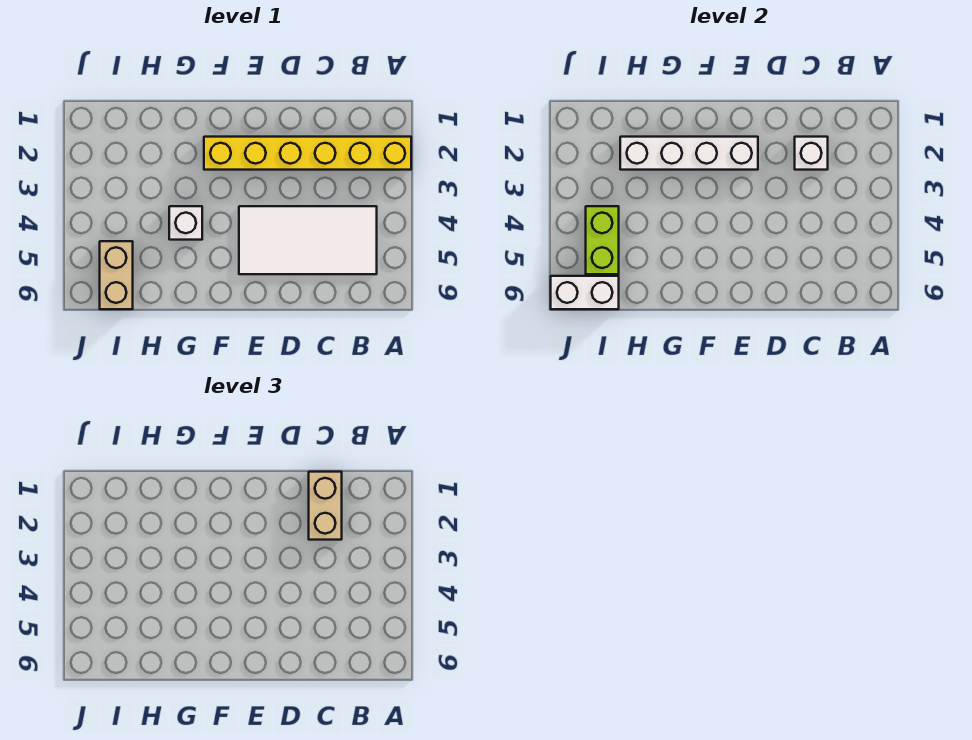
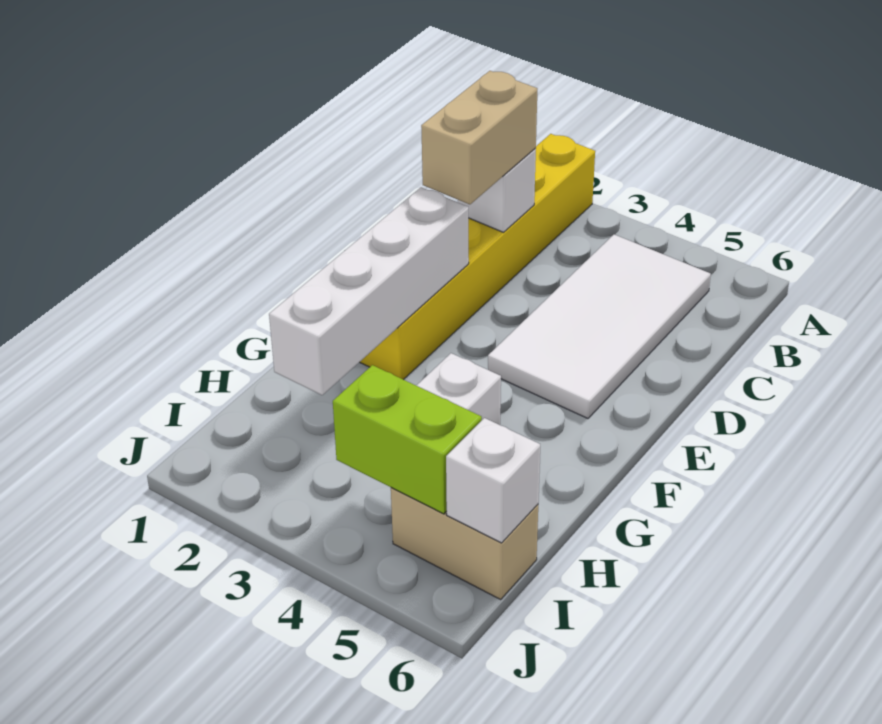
tan brick C1:C2 level 3 -> tan brick C2:D2 level 3
white brick I6:J6 level 2 -> white brick I6 level 2

